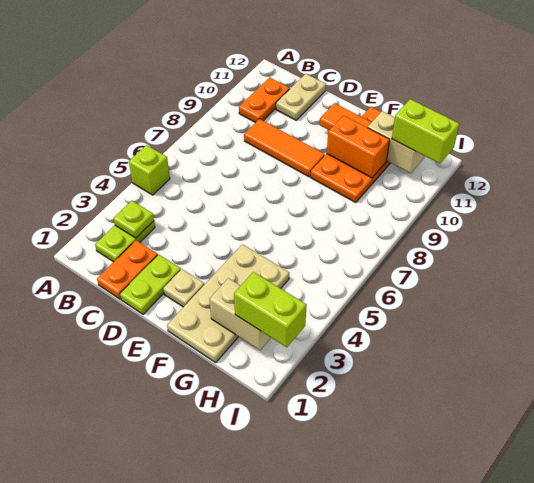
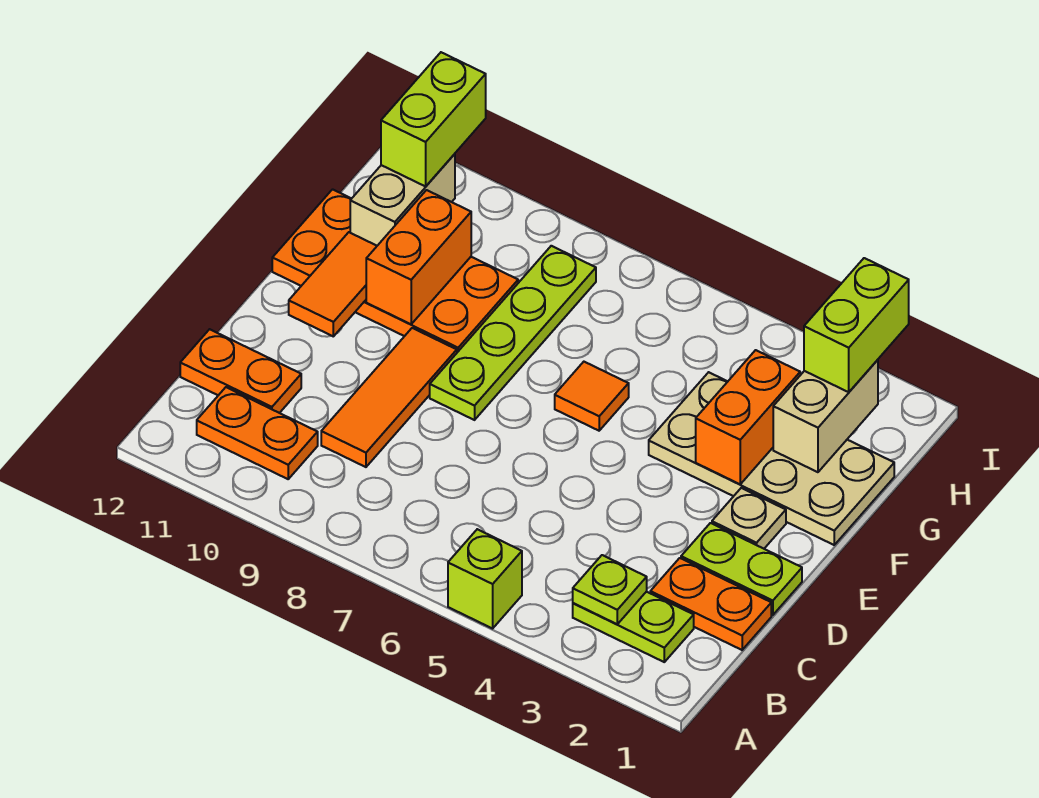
tan plate C11:C12 level 1 -> orange plate C11:C12 level 1
none -> lime plate E8:H8 level 1
none -> orange brick F3:G3 level 2
none -> orange tile F6 level 1

